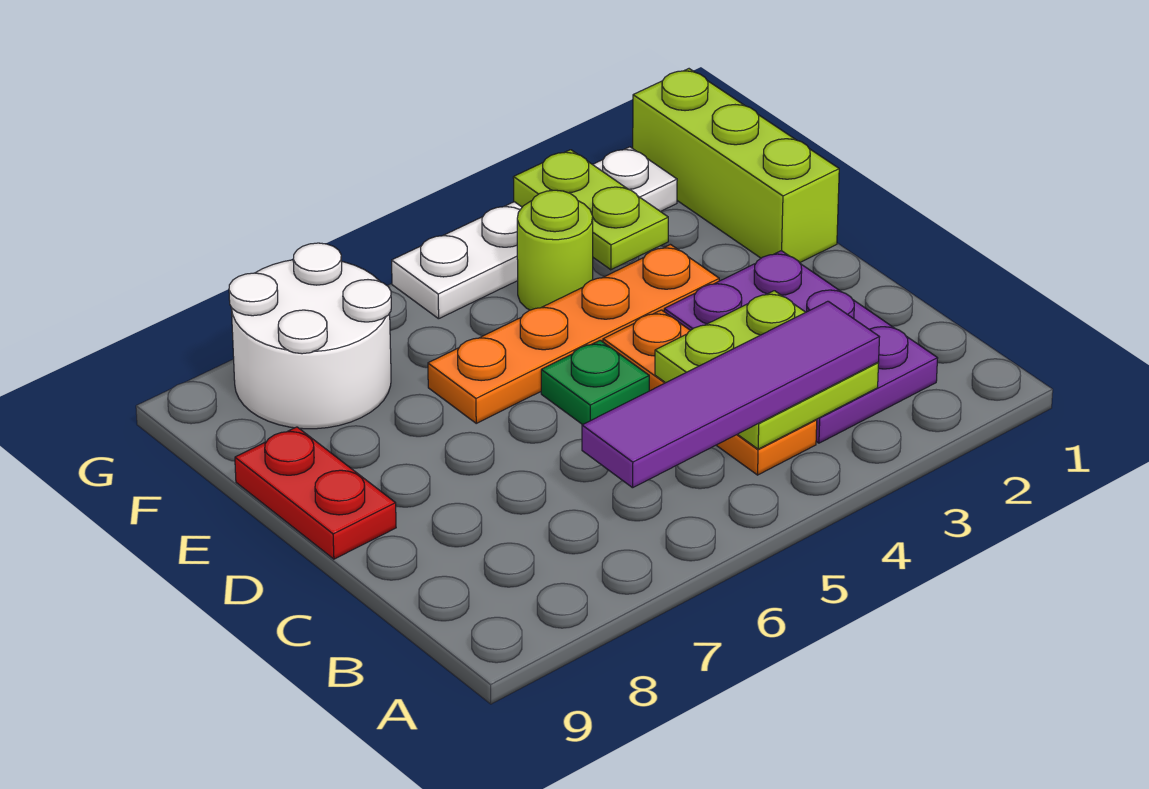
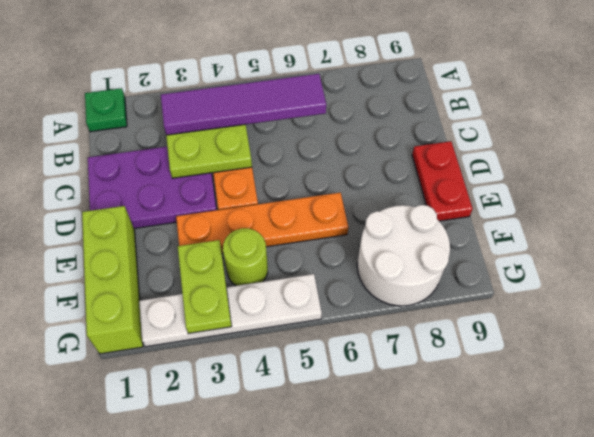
purple plate B2:D3 level 1 -> purple plate C1:D3 level 1
green plate D5 level 1 -> green plate A1 level 1

